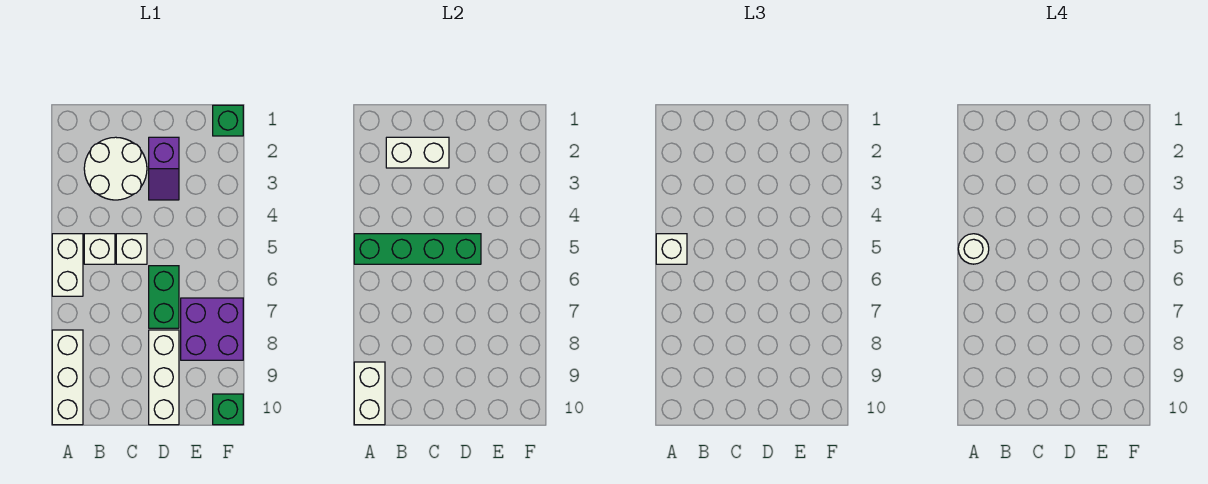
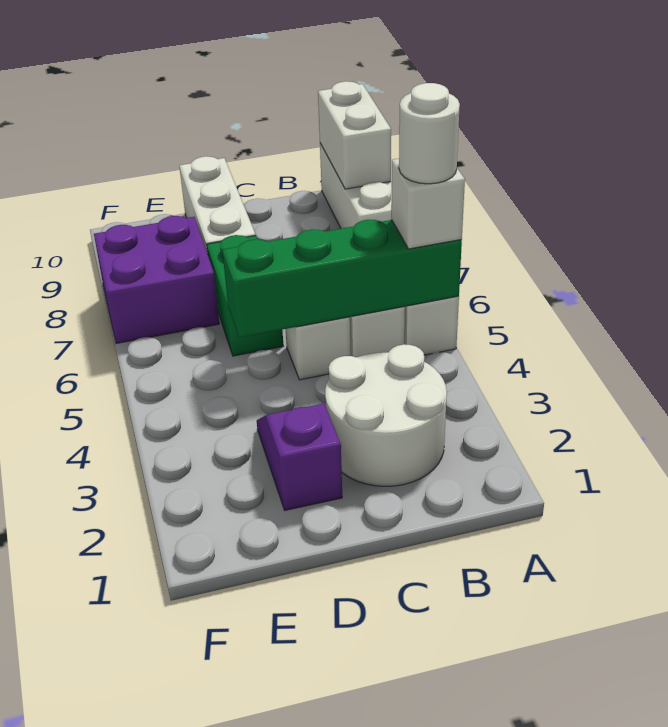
white brick B2:C2 level 2 -> none
green brick F1 level 1 -> none
green brick F10 level 1 -> none

